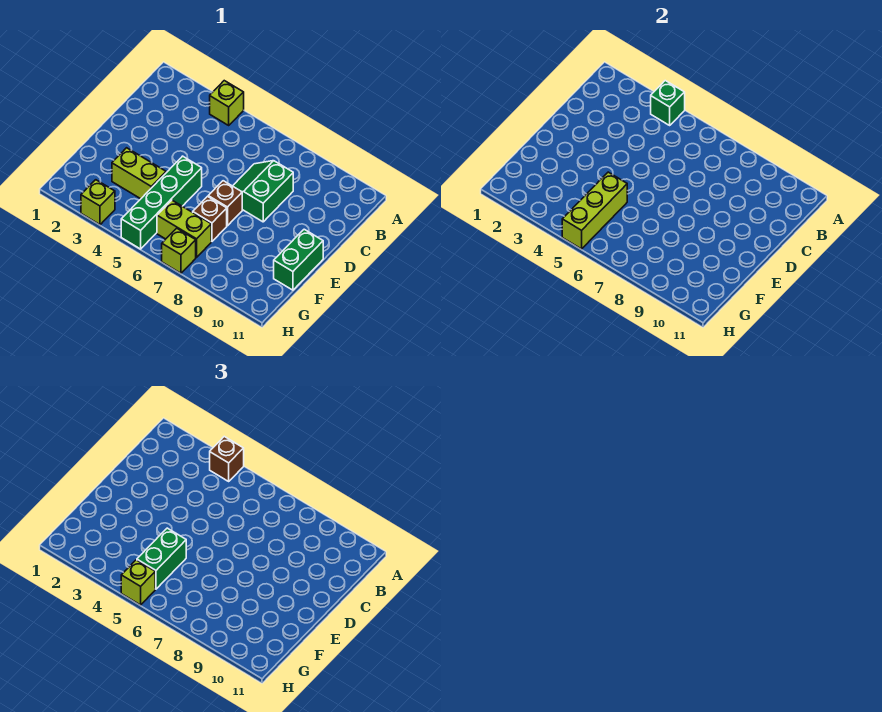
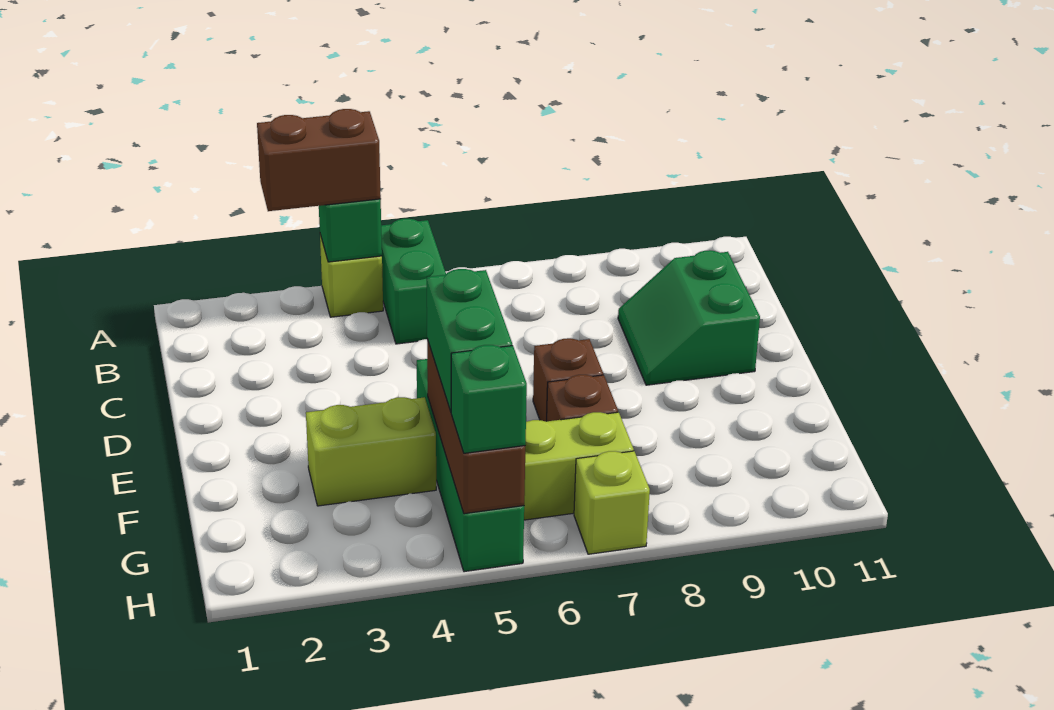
brown brick A4 level 3 -> brown brick A3:A4 level 3
green slope C7:D8 level 1 top 8 -> green slope C9:D10 level 1 top 10
green brick E11:F11 level 1 -> green brick A5:B5 level 1
lime brick F5:H5 level 2 -> brown brick F5:H5 level 2
lime brick H3 level 1 -> none
lime brick H5 level 3 -> green brick H5 level 3

